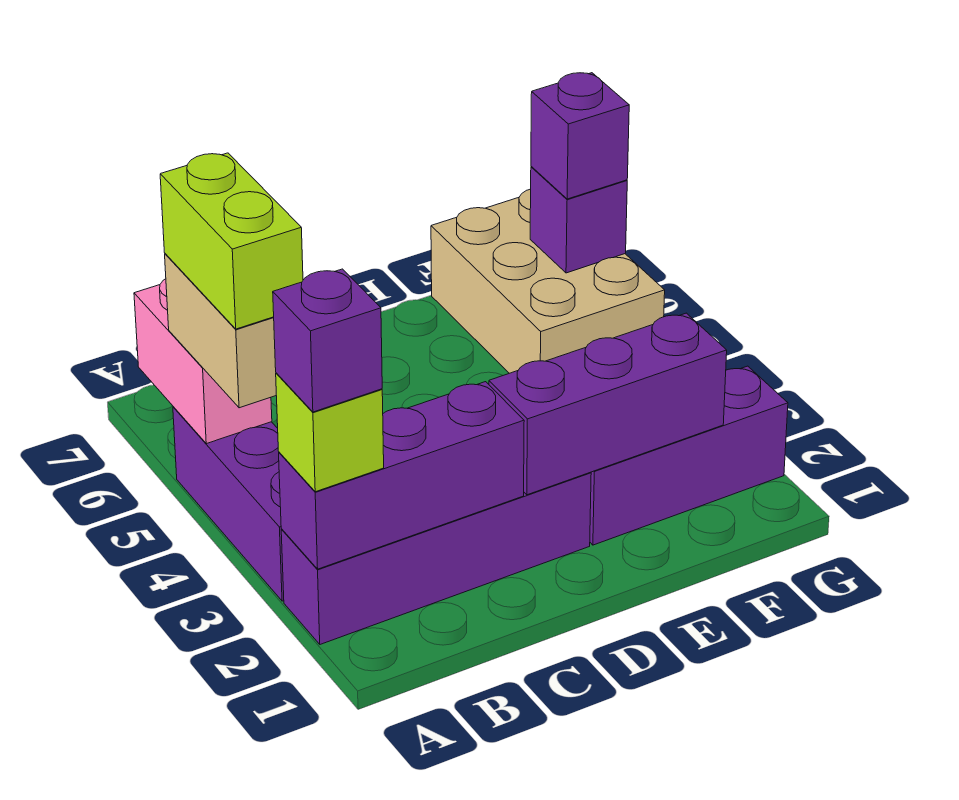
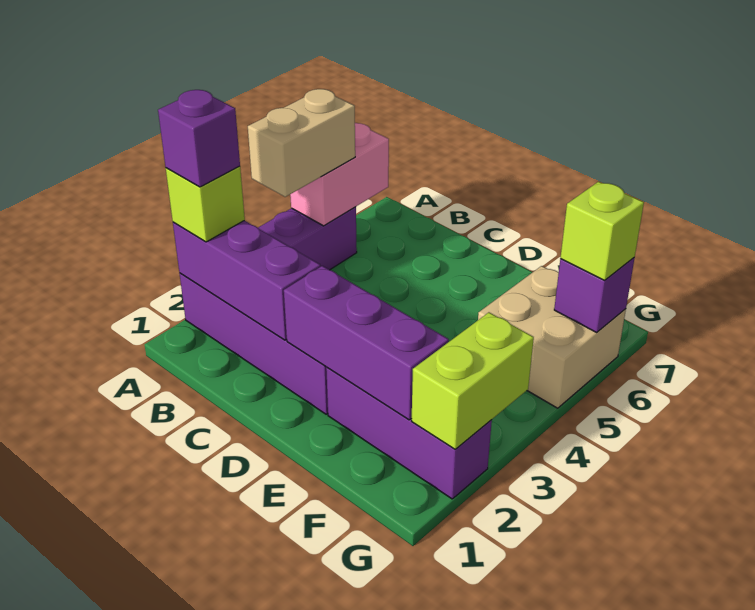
lime brick A4:A5 level 4 -> lime brick G2:G3 level 2
tan brick F5:G7 level 1 -> tan brick F5:G6 level 1
purple brick G6 level 3 -> lime brick G6 level 3

